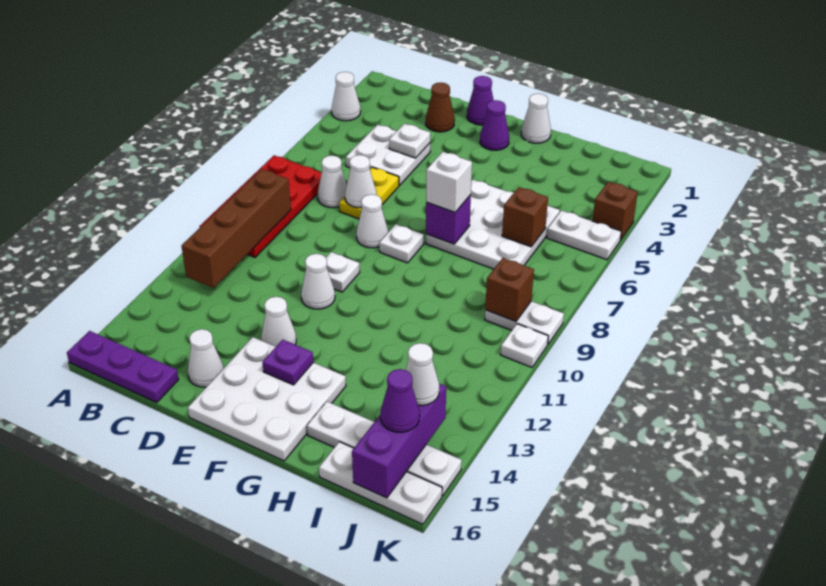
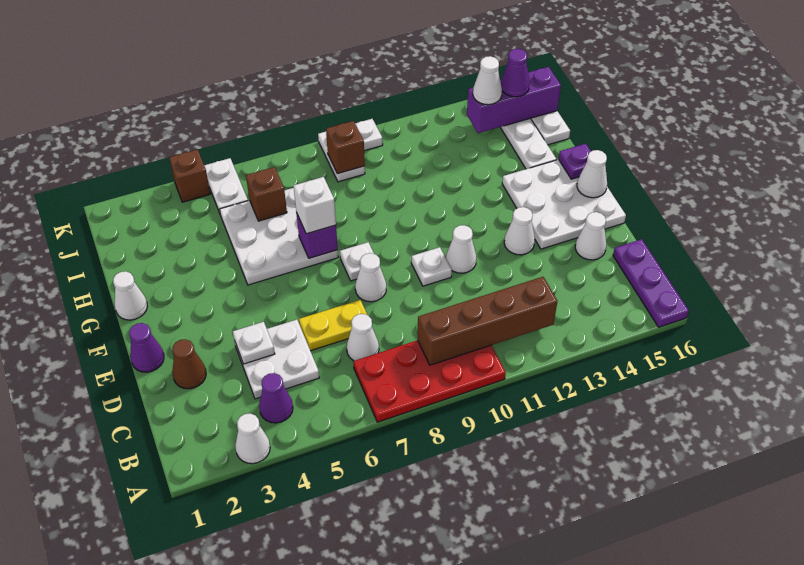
white cone D7 level 2 -> white cone F16 level 2
purple cone F2 level 1 -> purple cone B4 level 1
purple plate F14 level 2 -> purple plate G16 level 2

